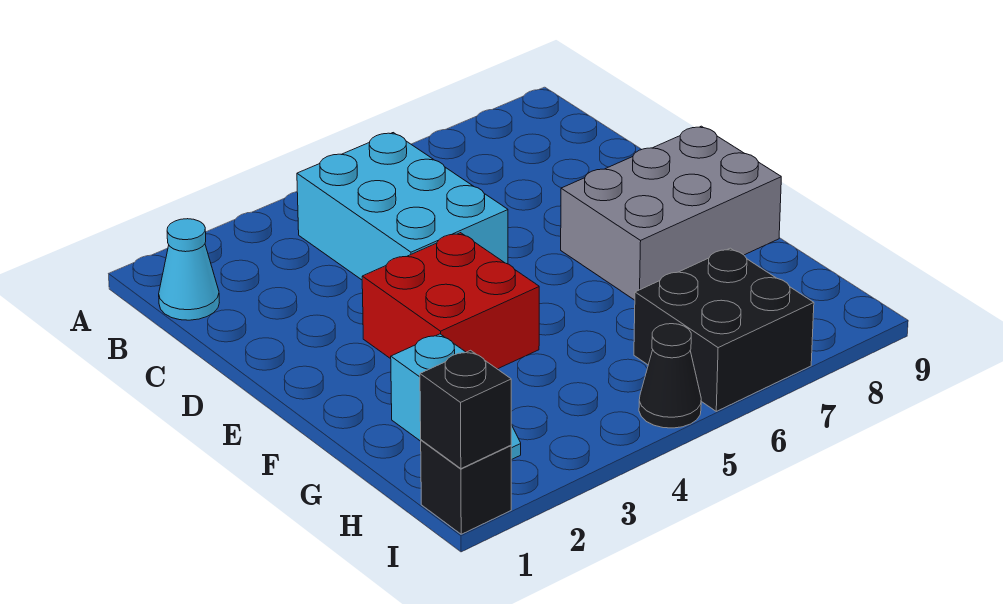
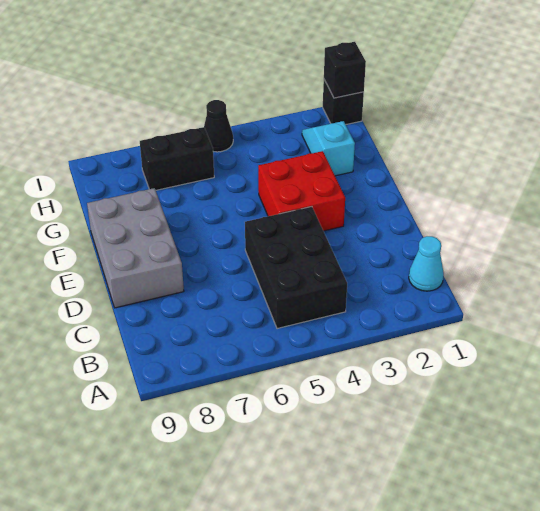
cyan brick B4:D5 level 1 -> black brick B4:D5 level 1
grey brick E7:F9 level 1 -> grey brick D8:F9 level 1
black brick H6:I7 level 1 -> black brick H6:H7 level 1

